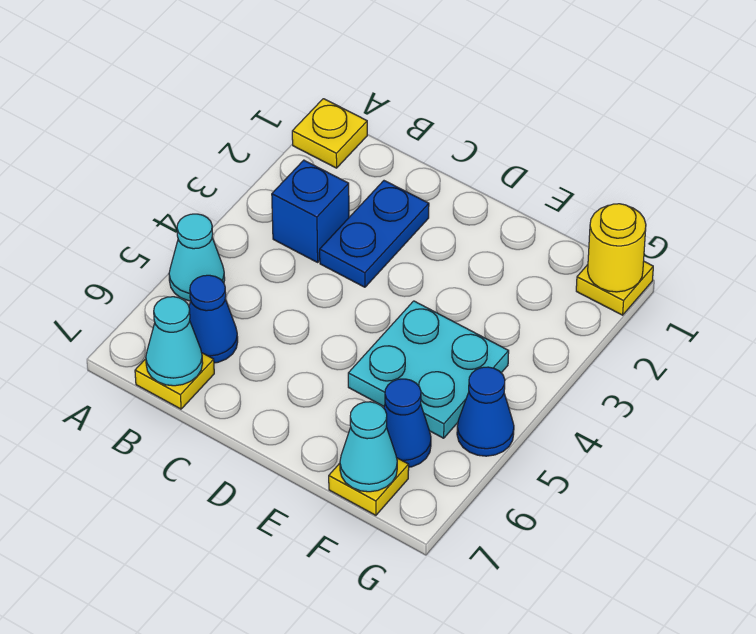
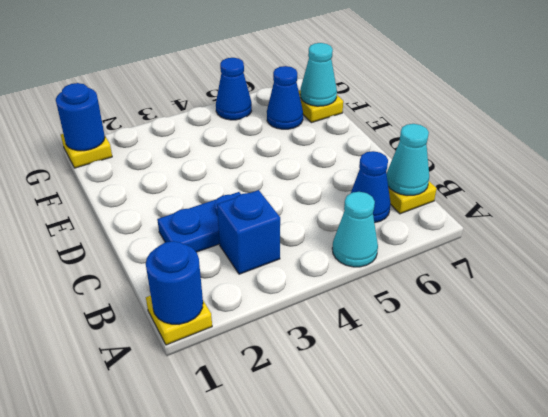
none -> blue round brick A1 level 2
cyan plate E4:F5 level 1 -> none
yellow round brick G1 level 2 -> blue round brick G1 level 2

